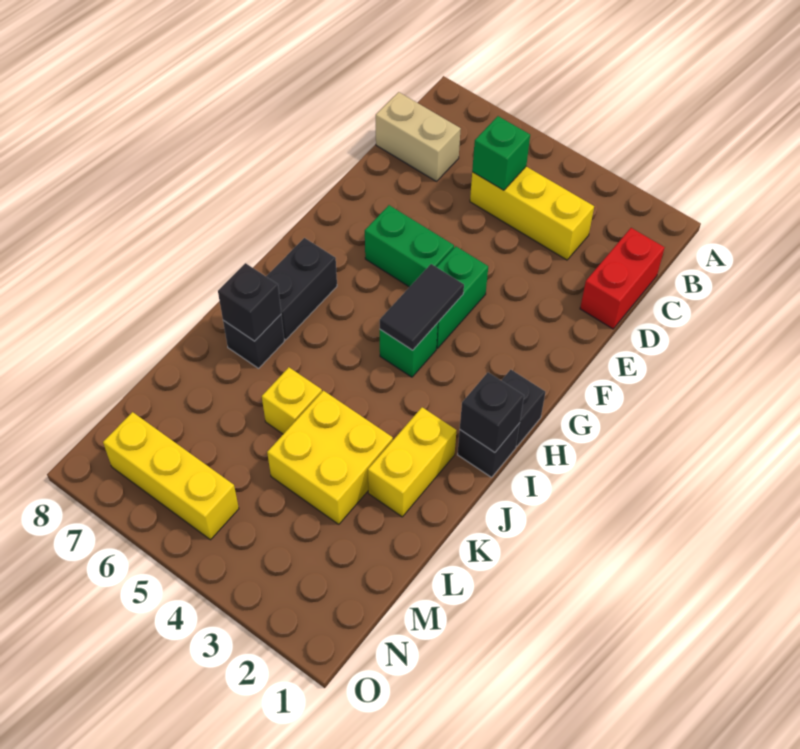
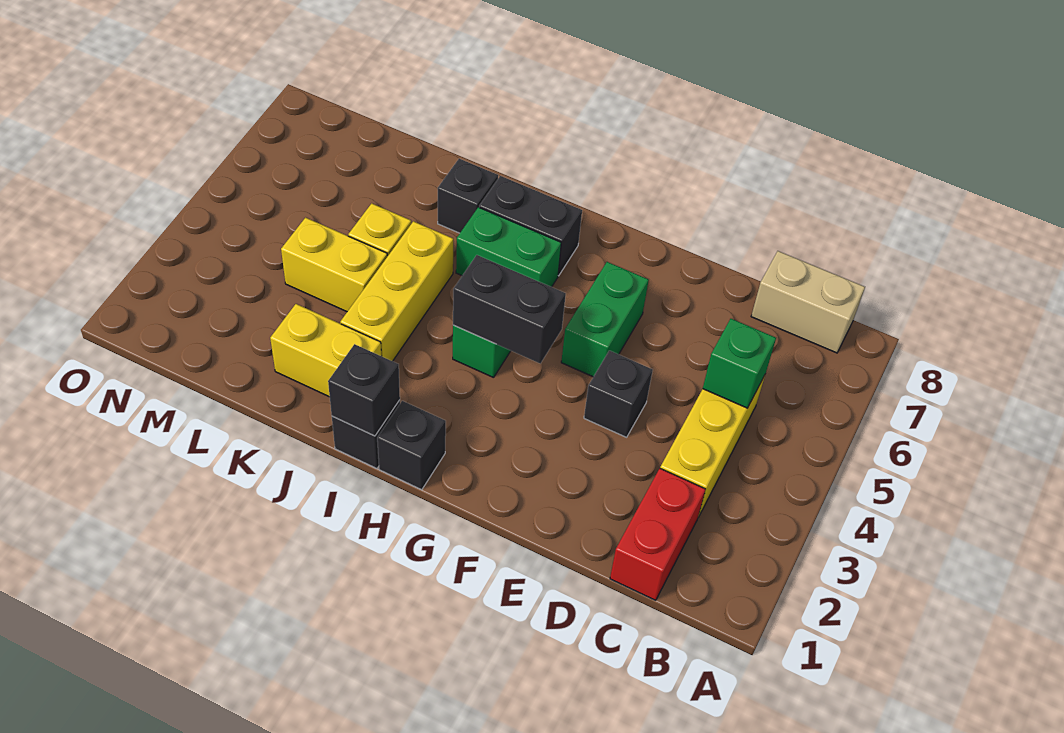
red brick C1:D1 level 1 -> red brick C1:C2 level 1
tan brick C7:C8 level 1 -> tan brick B8:C8 level 1
green brick F4:G4 level 1 -> green brick H6:I6 level 1
black tile G4:H4 level 2 -> black brick G4:H4 level 2
black brick J7 level 2 -> black brick E4 level 1
yellow brick K3:L4 level 1 -> yellow brick K4:L4 level 1
yellow brick N5:N7 level 1 -> yellow brick J3:J5 level 1

